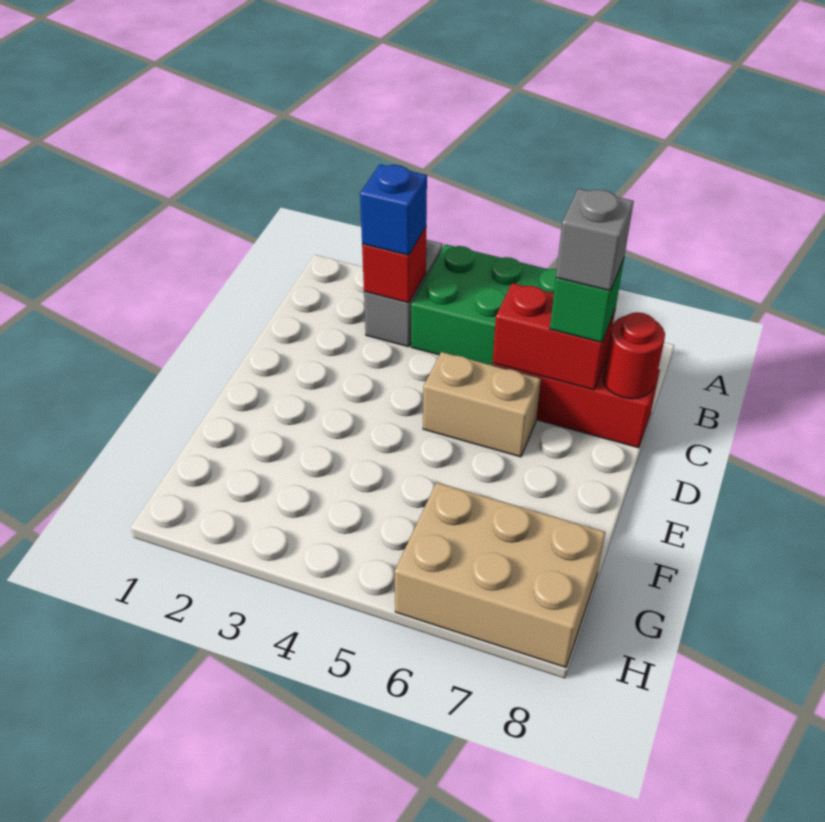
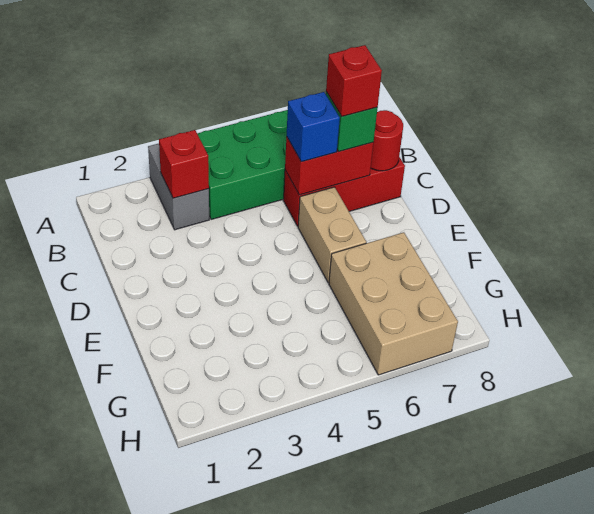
blue brick B3 level 3 -> blue brick C6 level 3
grey brick C7 level 4 -> red brick C7 level 4
tan brick D5:D6 level 1 -> tan brick D6:E6 level 1
tan brick G6:H8 level 1 -> tan brick F6:H7 level 1

